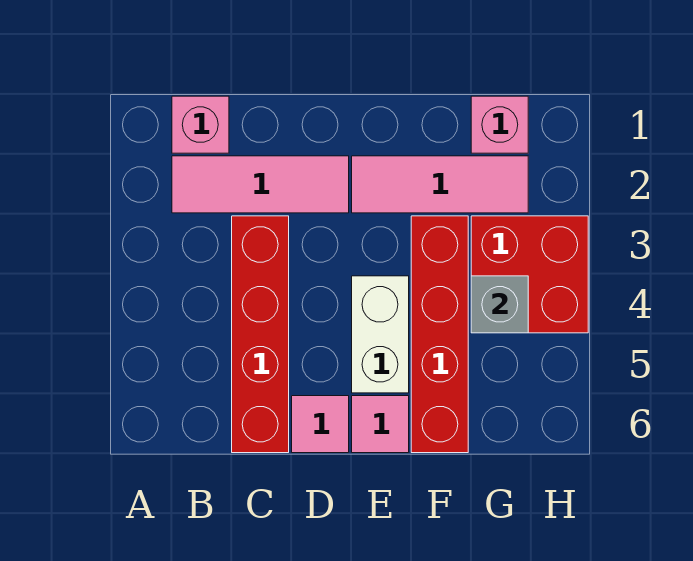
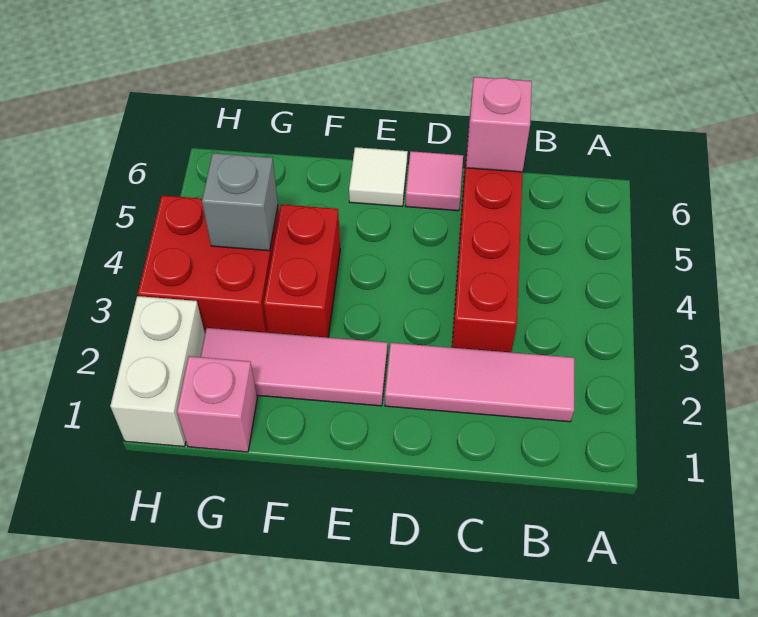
pink brick B1 level 1 -> pink brick C6 level 2
white brick E4:E5 level 1 -> white brick H1:H2 level 1
pink tile E6 level 1 -> white tile E6 level 1
red brick F3:F6 level 1 -> red brick F3:F4 level 1

